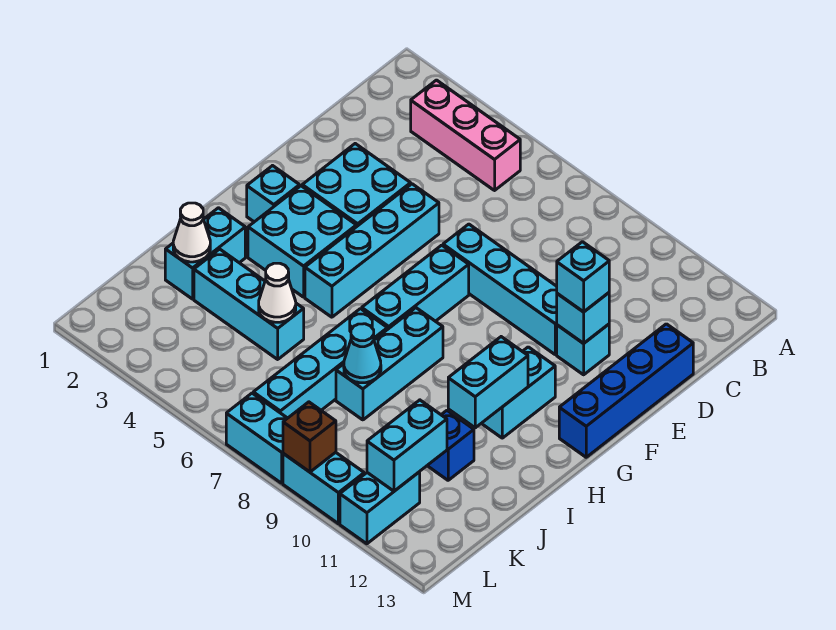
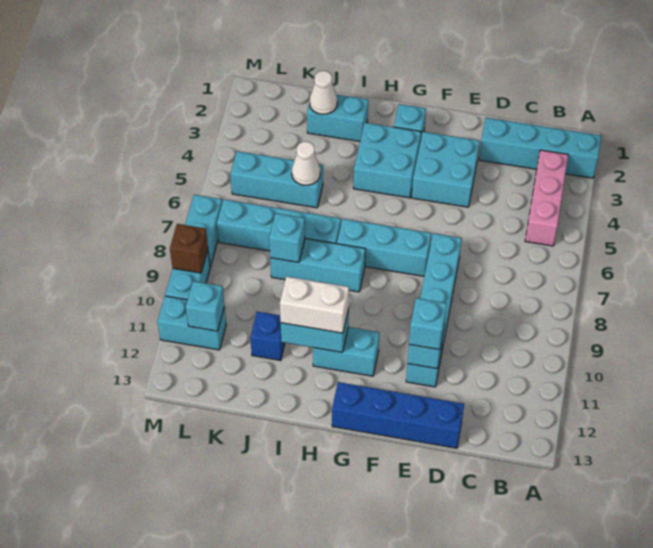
cyan brick E5:H5 level 1 -> cyan brick A2:D2 level 1
none -> white brick H11:I11 level 3
cyan brick J3:J5 level 1 -> cyan brick J5:L5 level 1
cyan cone J8 level 2 -> cyan brick J8 level 2
cyan brick K11:L11 level 2 -> cyan brick L11 level 2

